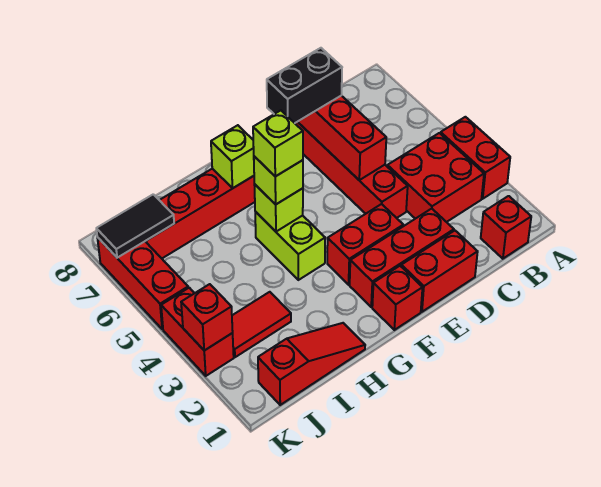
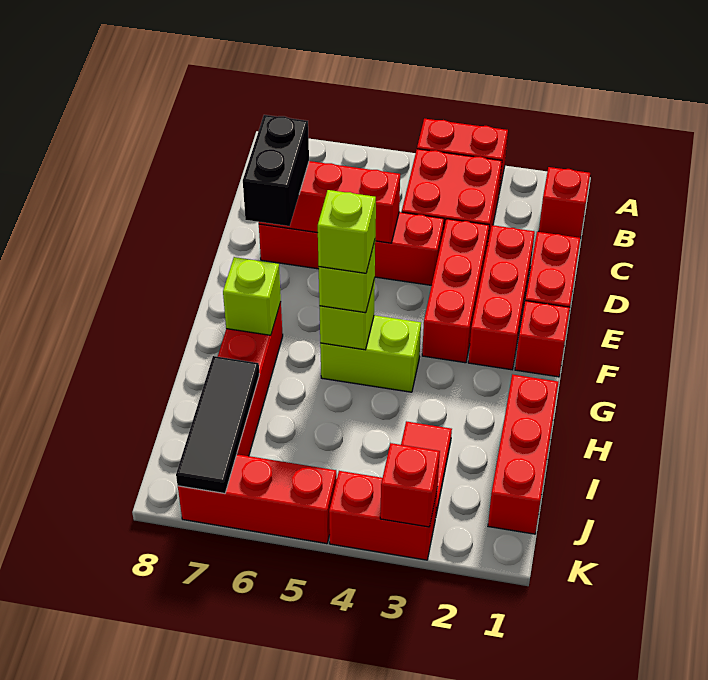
red brick E3:F3 level 1 -> red brick D3:F3 level 1
red slope H1:J1 level 1 top J -> red brick H1:J1 level 1
black tile J7:K7 level 2 -> black tile I7:K7 level 2

